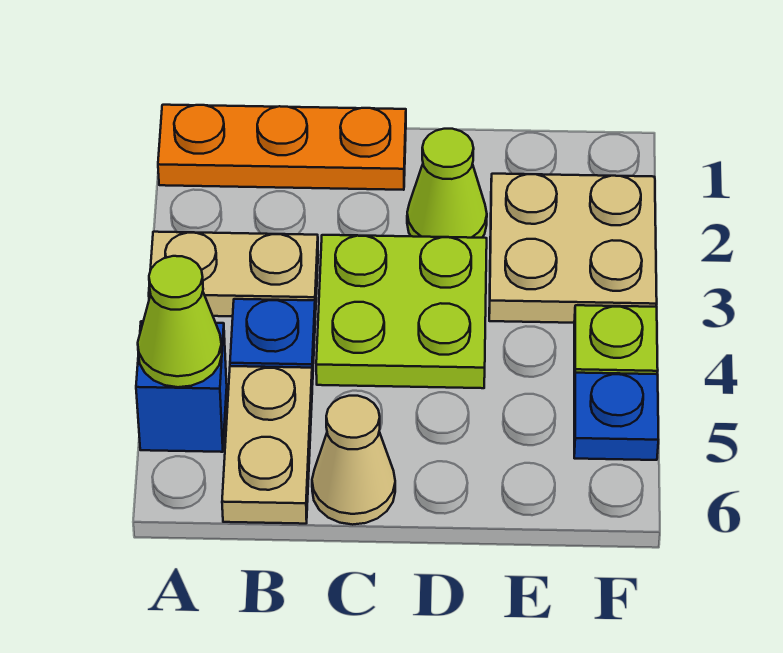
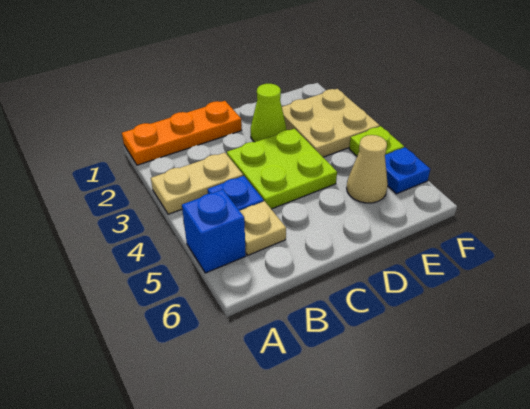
lime cone A5 level 2 -> none
tan plate B5:B6 level 1 -> tan plate B5 level 1
tan cone C6 level 1 -> tan cone E5 level 1

